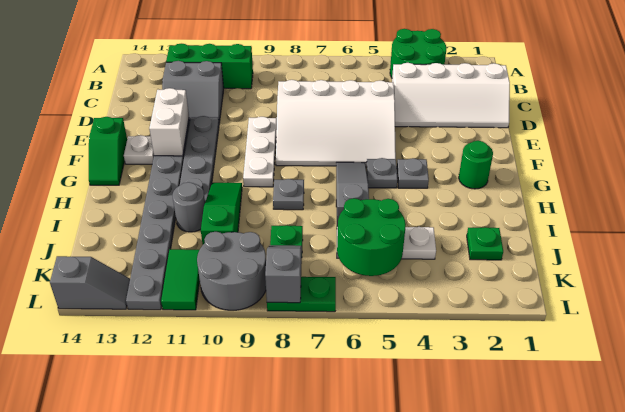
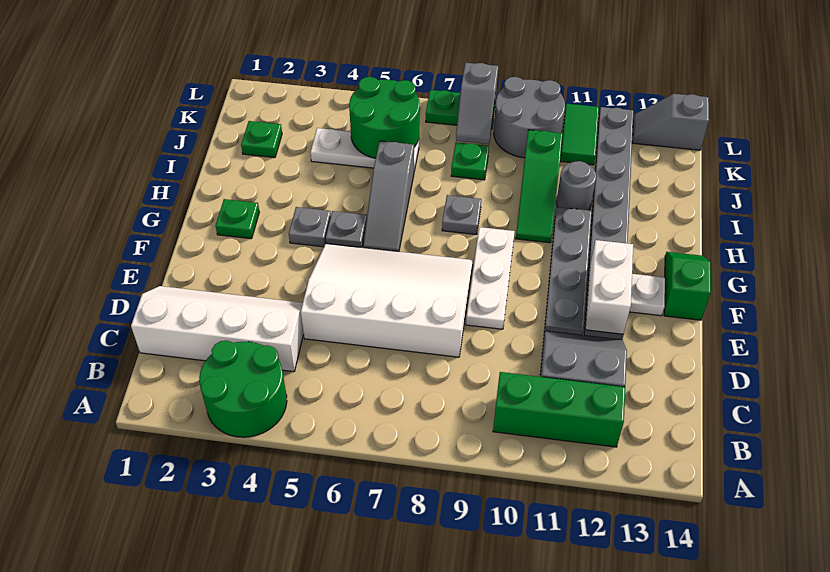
green round brick G2 level 1 -> green plate G2 level 1

